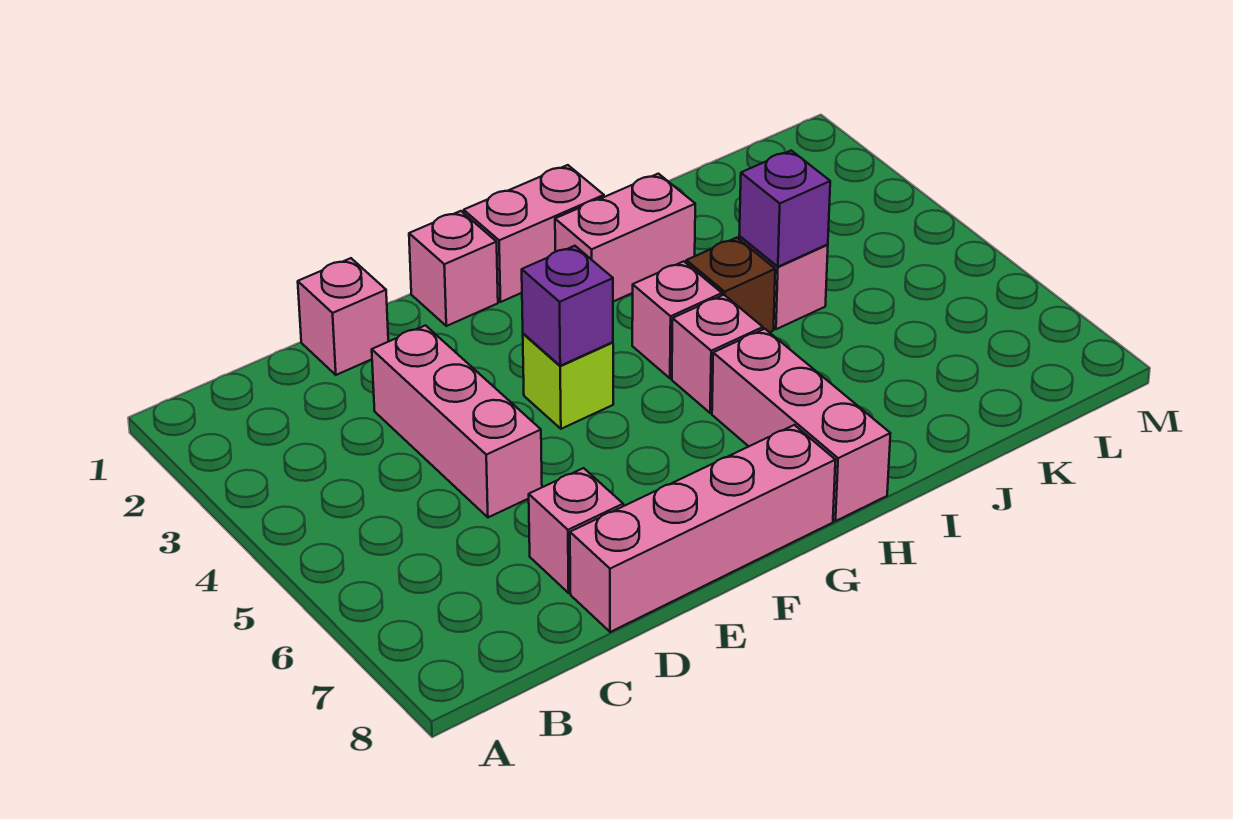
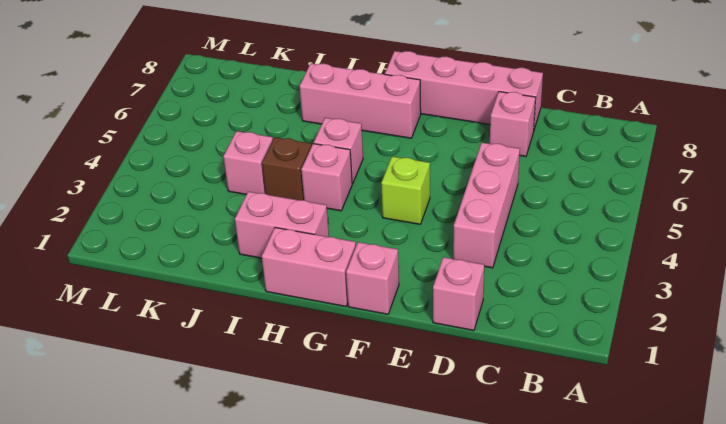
purple brick F4 level 2 -> none
pink brick H6:H8 level 1 -> pink brick G7:I7 level 1
purple brick J4 level 2 -> none

